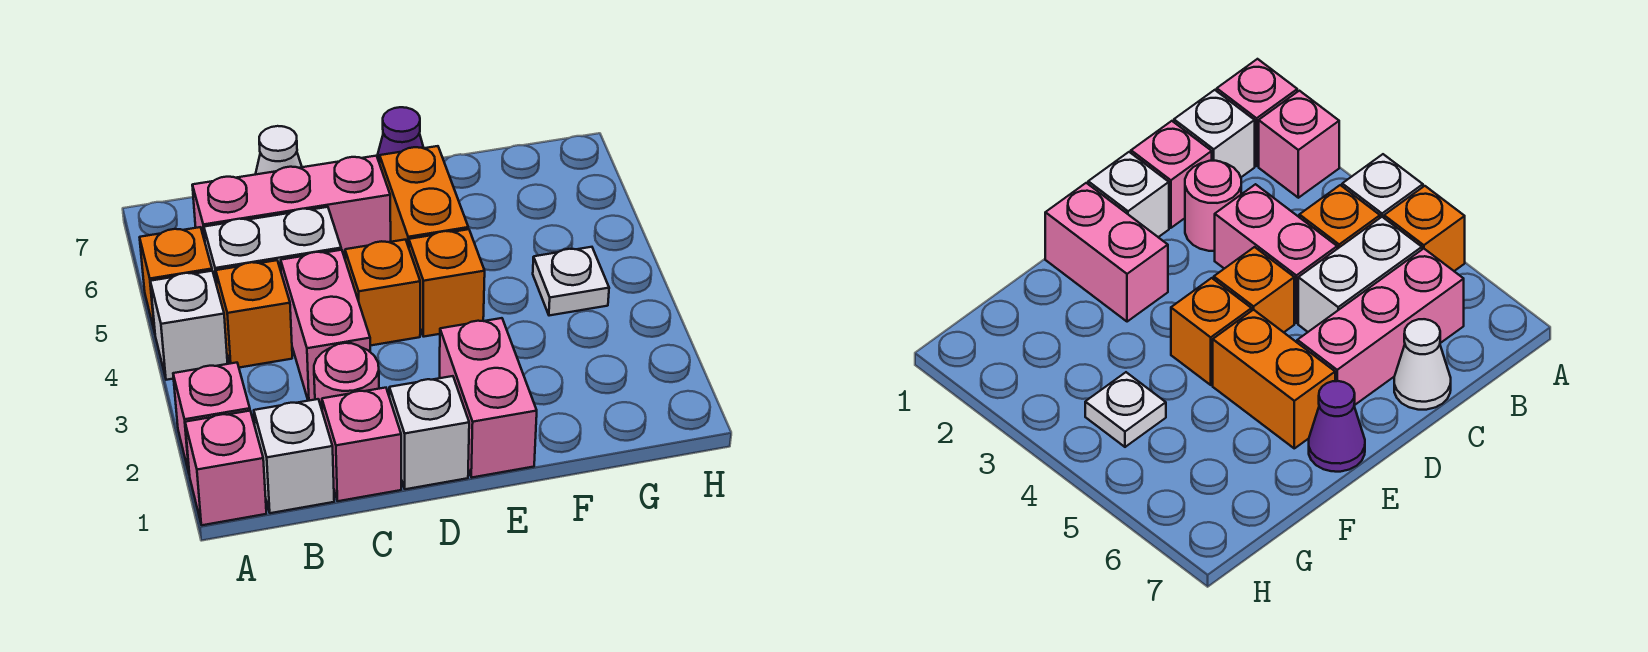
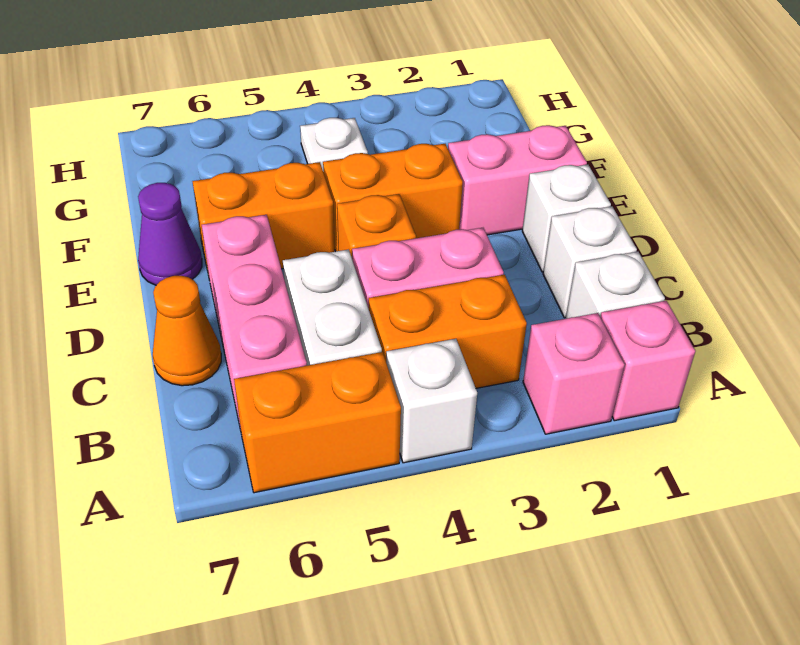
orange brick A5 level 1 -> orange brick A5:A6 level 1
orange brick B4 level 1 -> orange brick B3:B4 level 1
pink brick C1 level 1 -> white brick C1 level 1
pink round brick C2 level 1 -> none
white cone C7 level 1 -> orange cone C7 level 1
orange brick E4 level 1 -> orange brick E3:E4 level 1

